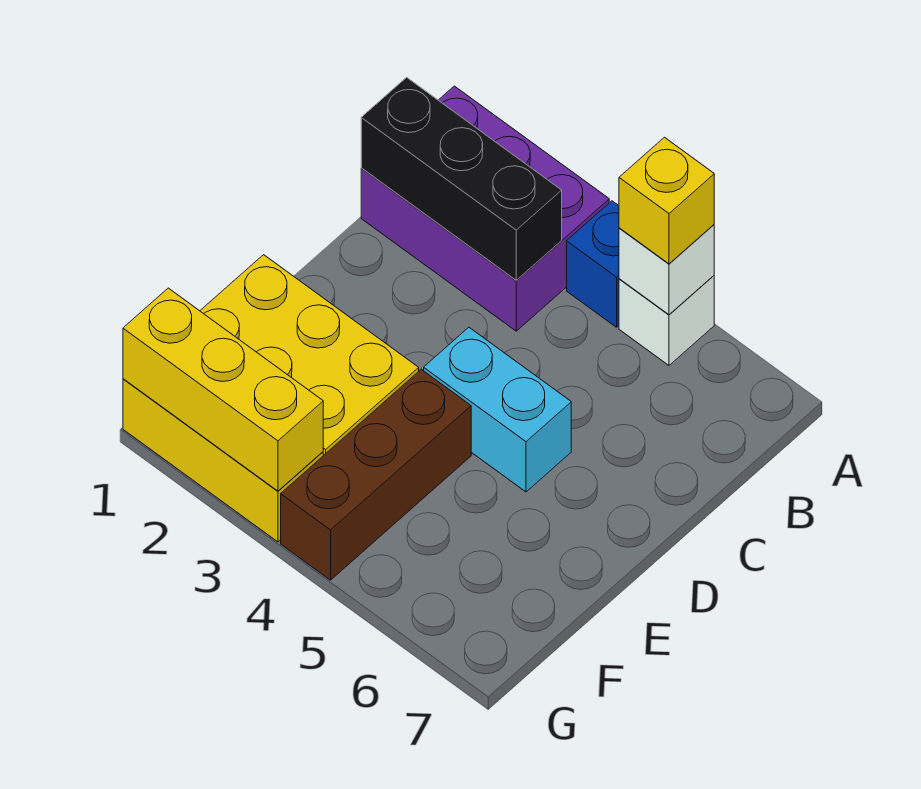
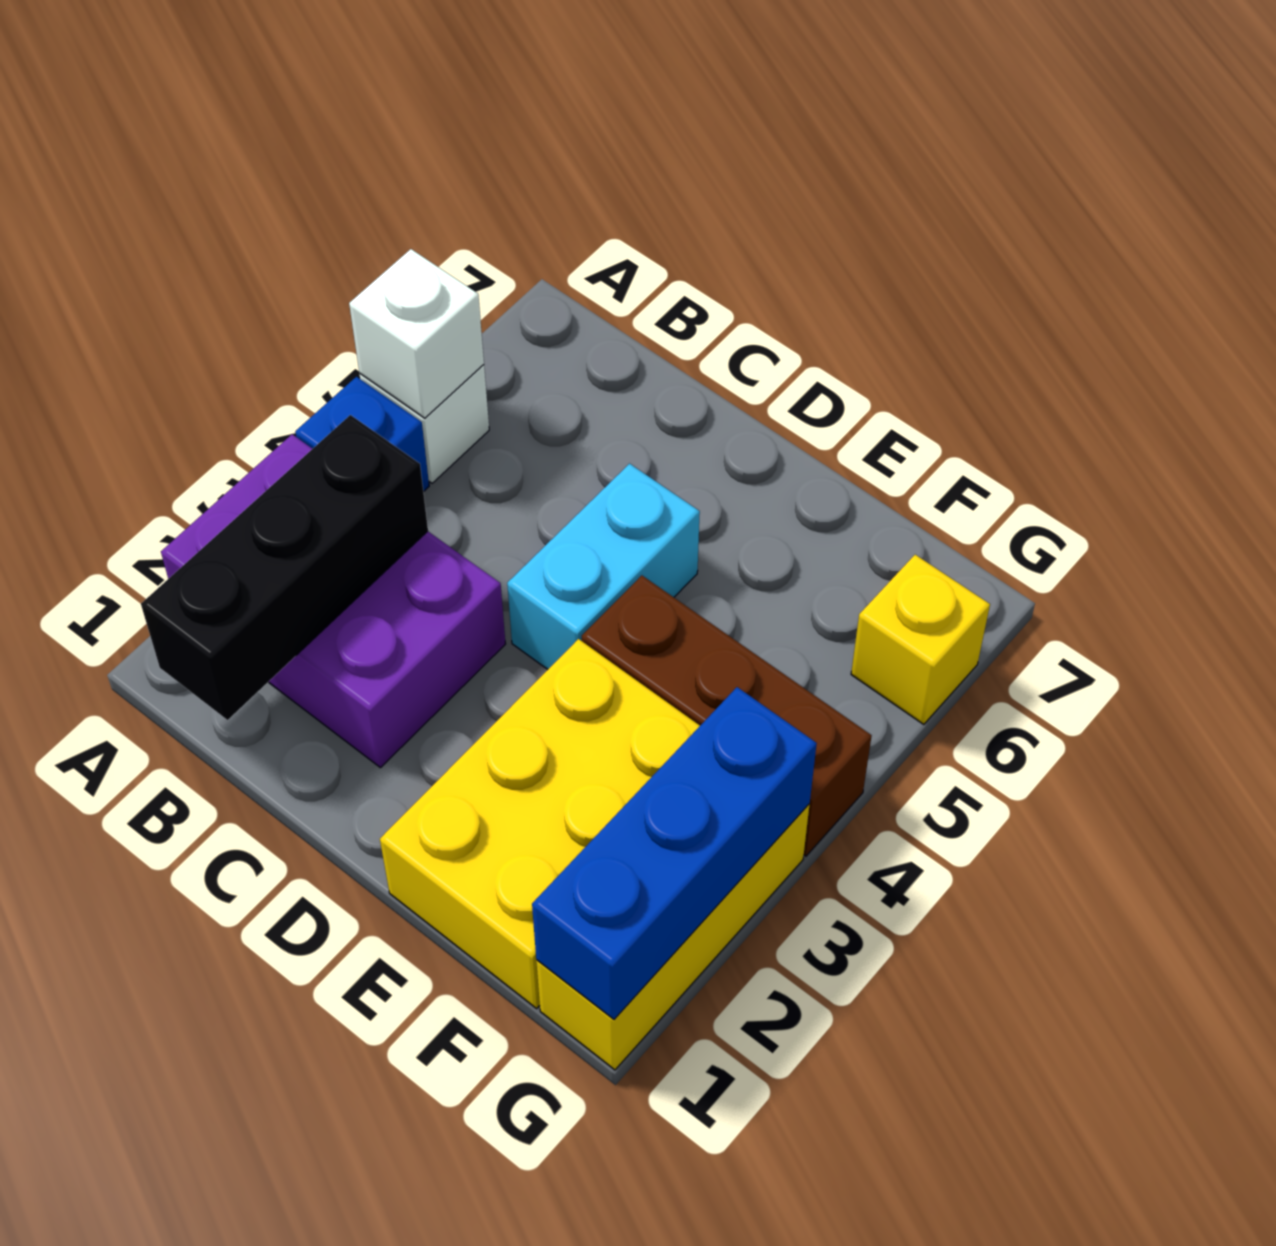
purple brick A1:B3 level 1 -> purple brick A2:C3 level 1
yellow brick A5 level 3 -> yellow brick G6 level 1
yellow brick G1:G3 level 2 -> blue brick G1:G3 level 2

